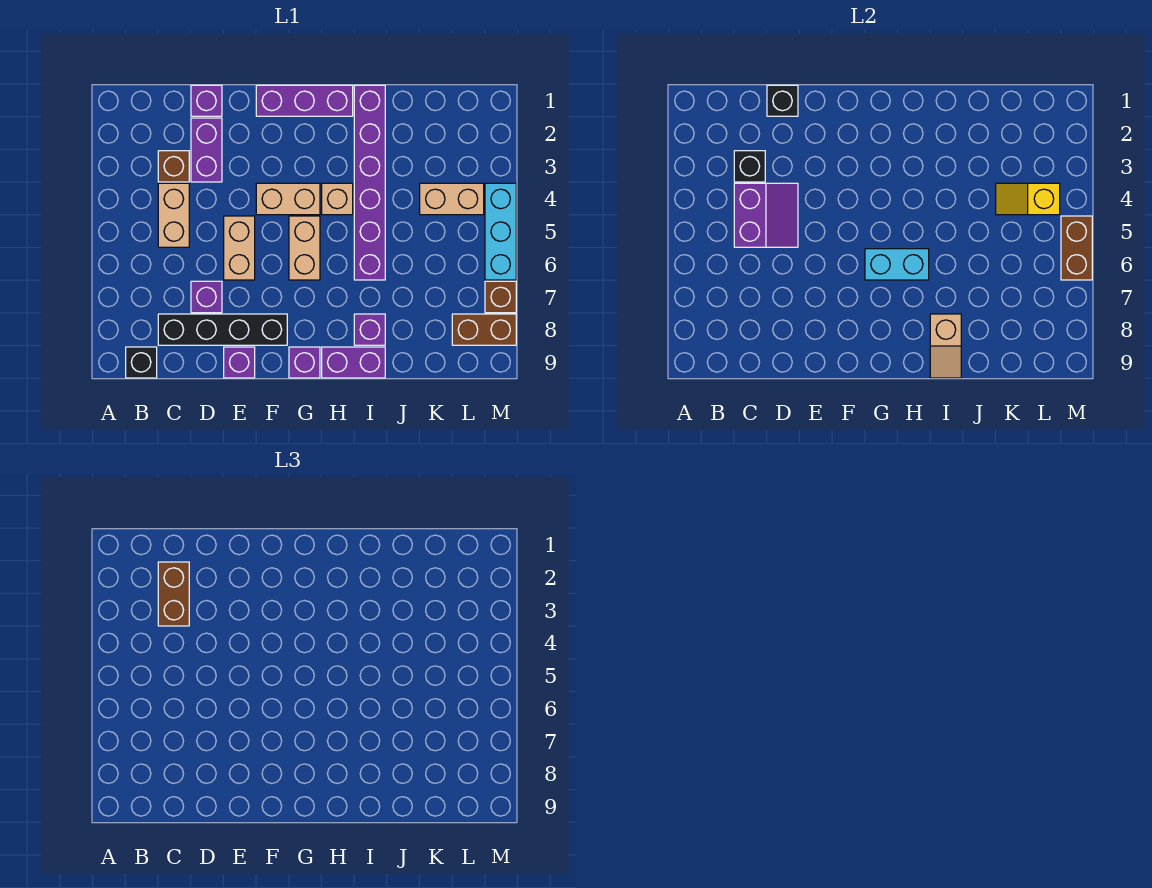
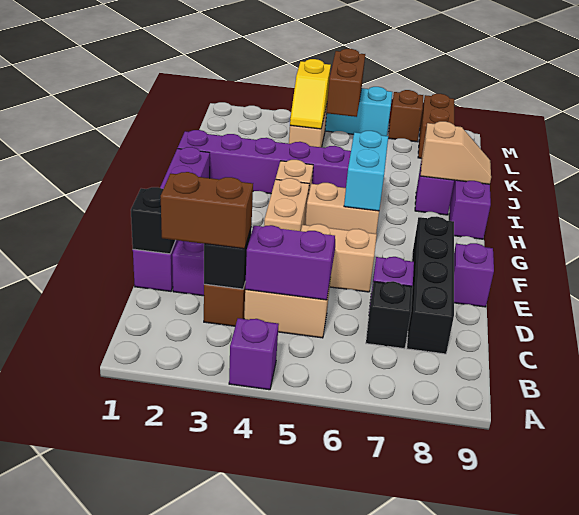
black brick B9 level 1 -> black brick C7 level 1
purple brick G9 level 1 -> purple brick A4 level 1
brown brick M5:M6 level 2 -> brown brick L5:M5 level 2

